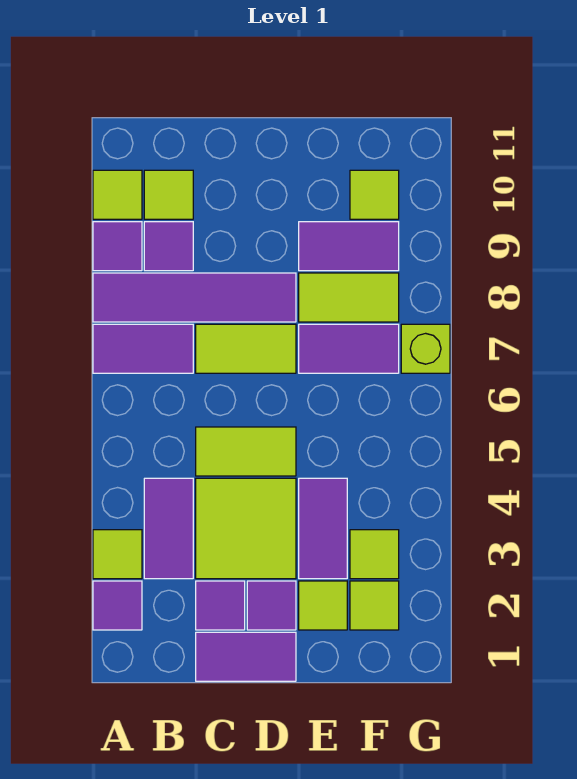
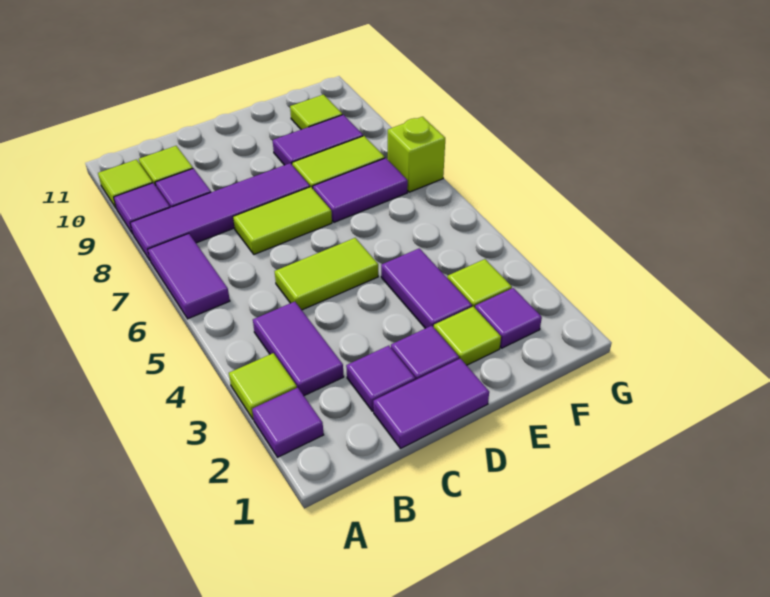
purple tile A7:B7 level 1 -> purple tile A6:A7 level 1
lime tile C3:D4 level 1 -> none
lime tile F2 level 1 -> purple tile F2 level 1

